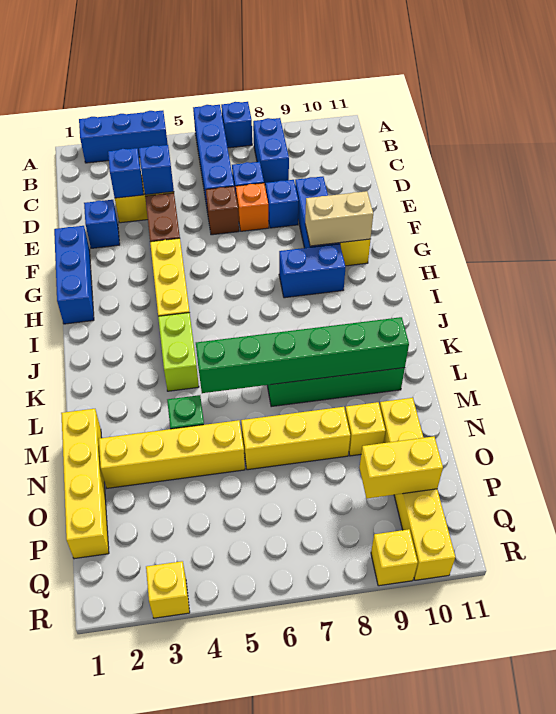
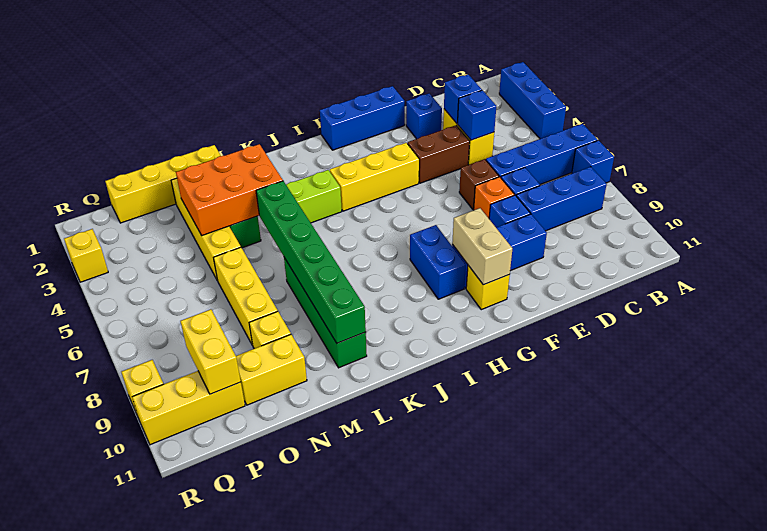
blue brick B8:C8 level 1 -> blue brick B8:D8 level 1
none -> orange brick L3:N4 level 2

